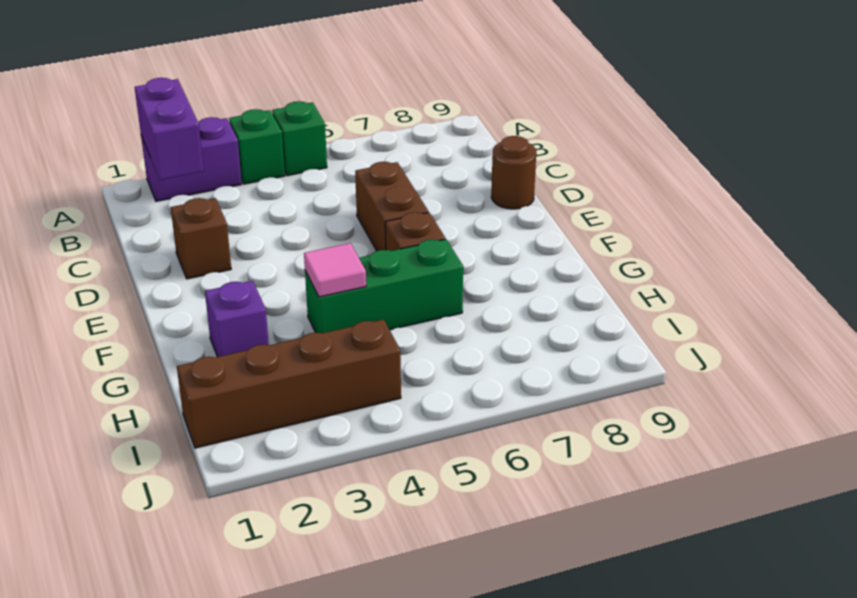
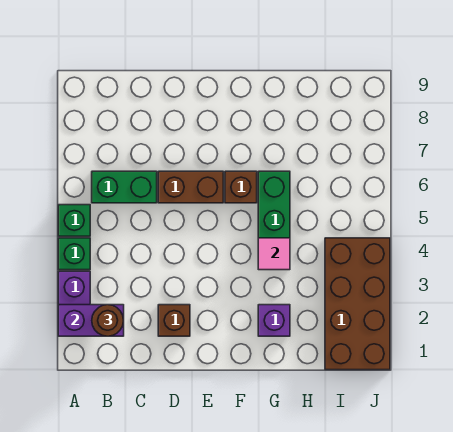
none -> green brick B6:C6 level 1
brown round brick D9 level 1 -> brown round brick B2 level 3
brown brick I1:I4 level 1 -> brown brick I1:J4 level 1

